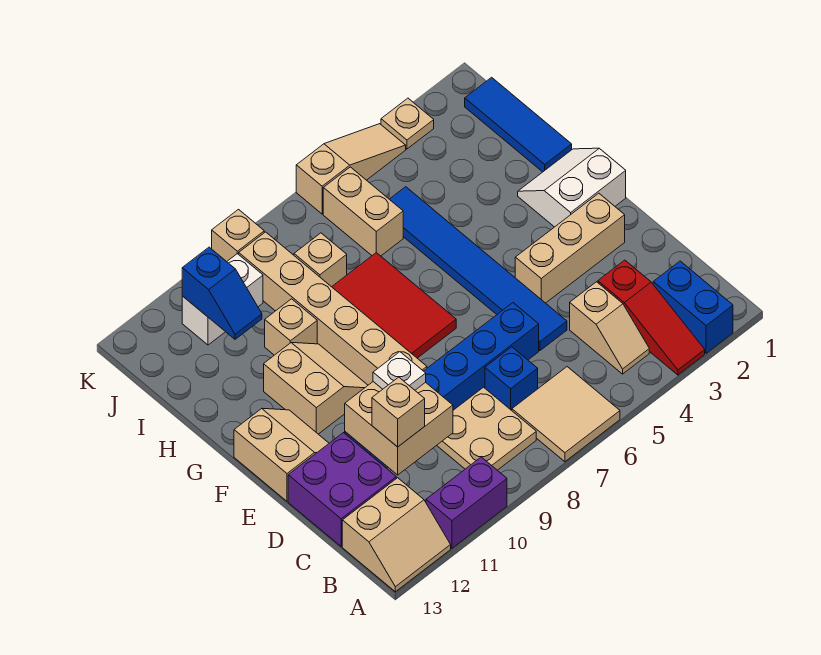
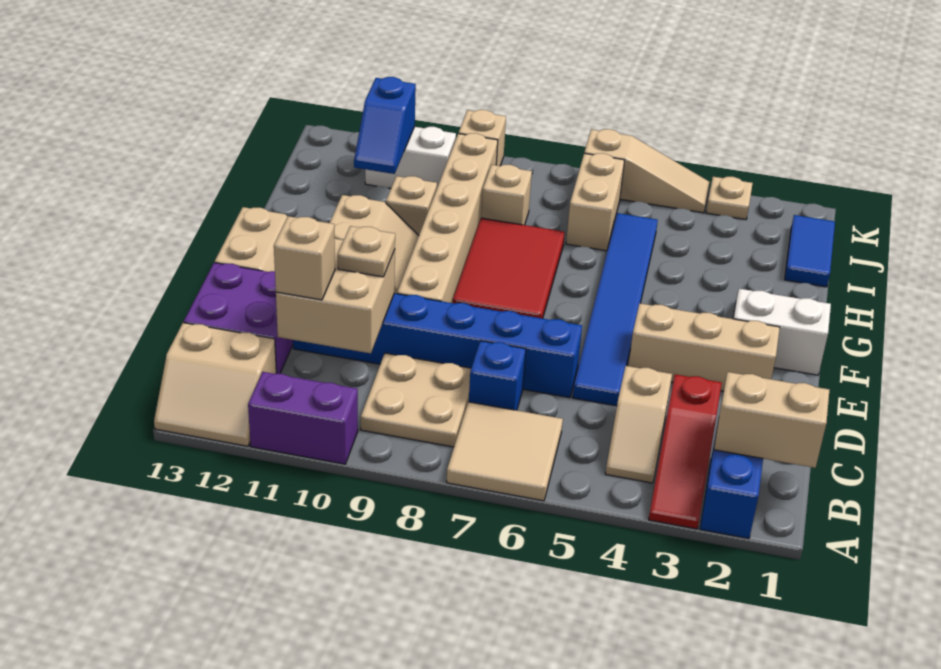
none -> tan brick B1:B2 level 2
white plate D10 level 3 -> tan plate D10 level 3
blue tile H1:J1 level 1 -> blue tile I1:J1 level 1

